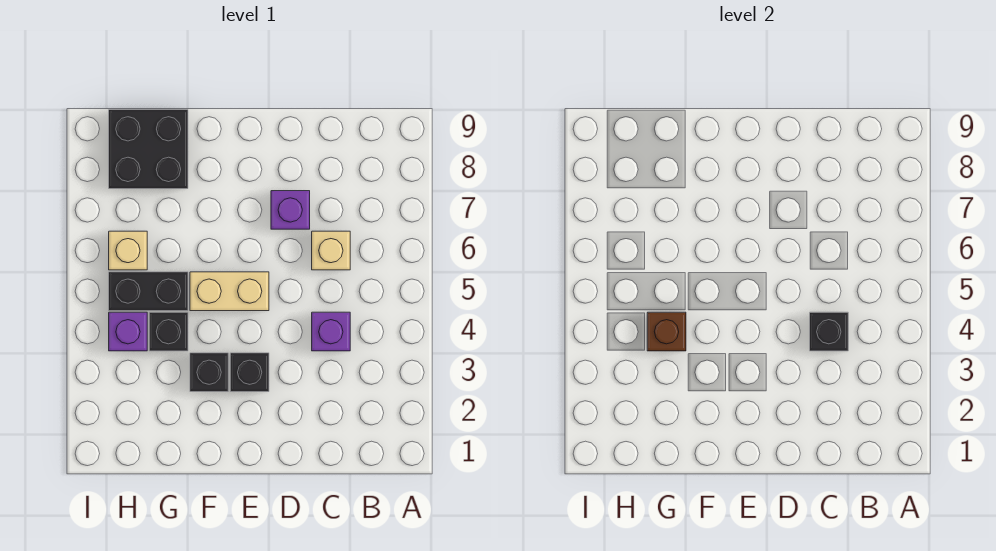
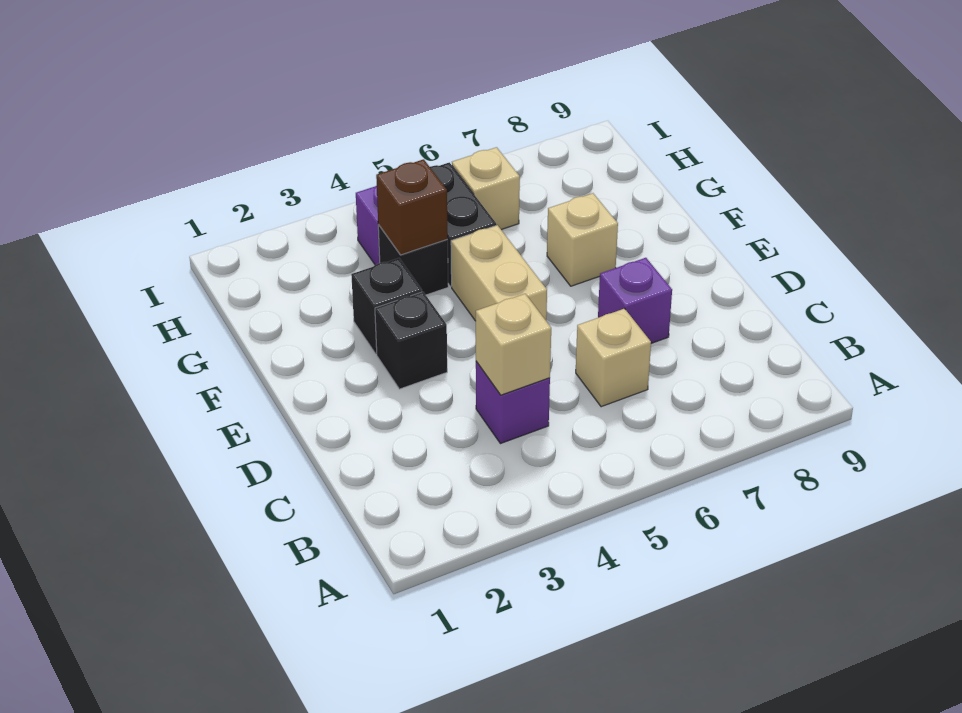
black brick C4 level 2 -> tan brick C4 level 2
none -> tan brick F7 level 1
black brick G8:H9 level 1 -> none

